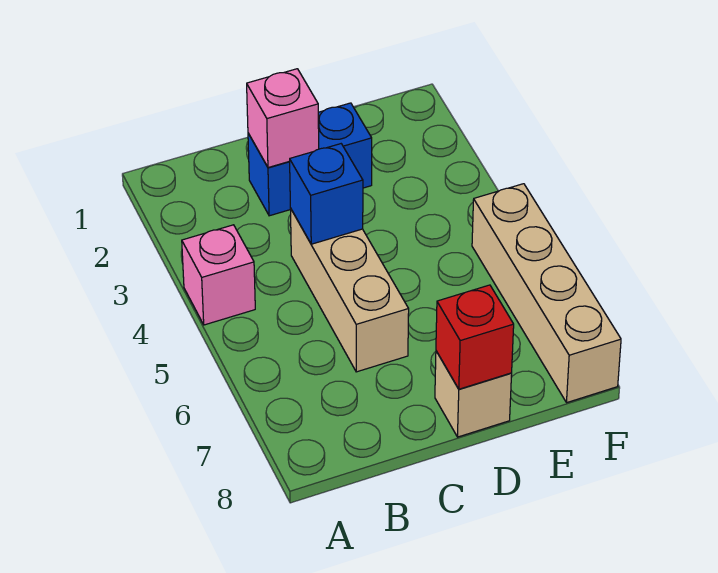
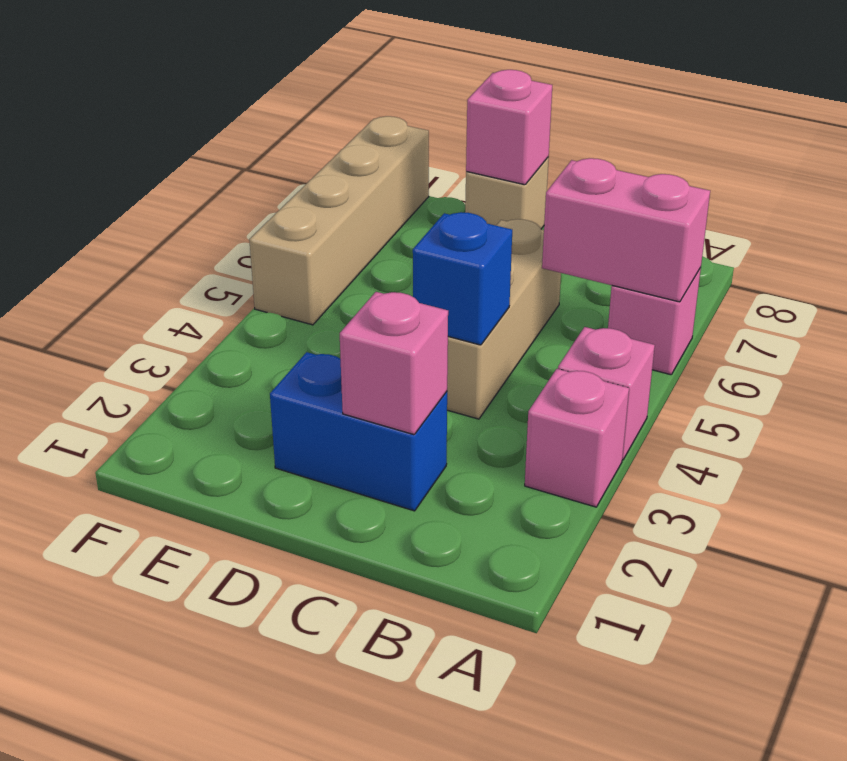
none -> pink brick A3 level 1
none -> pink brick A6 level 1
none -> pink brick A6:B6 level 2
red brick D8 level 2 -> pink brick D8 level 2

